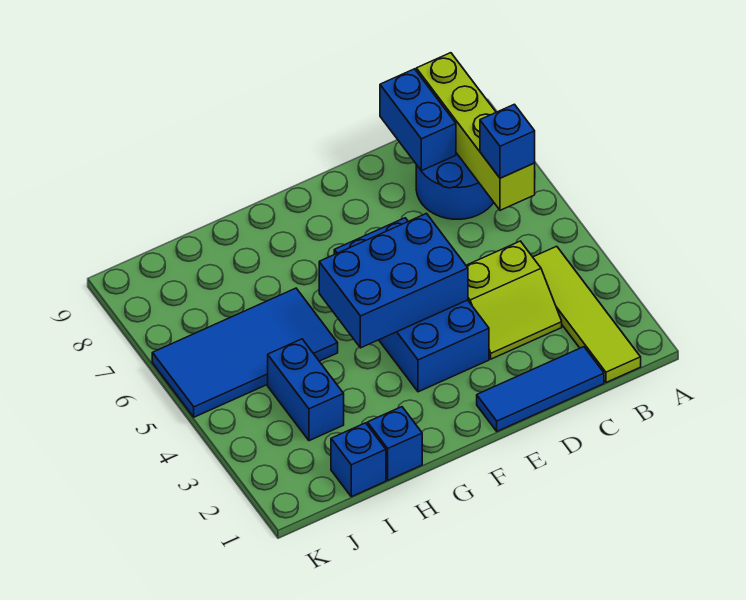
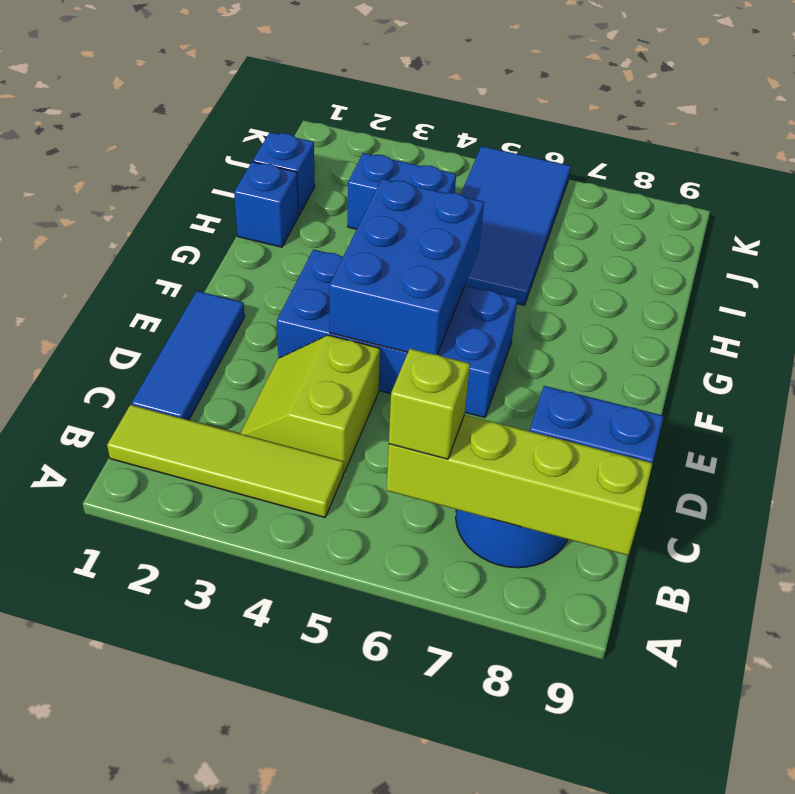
blue brick B6 level 3 -> lime brick B6 level 3

